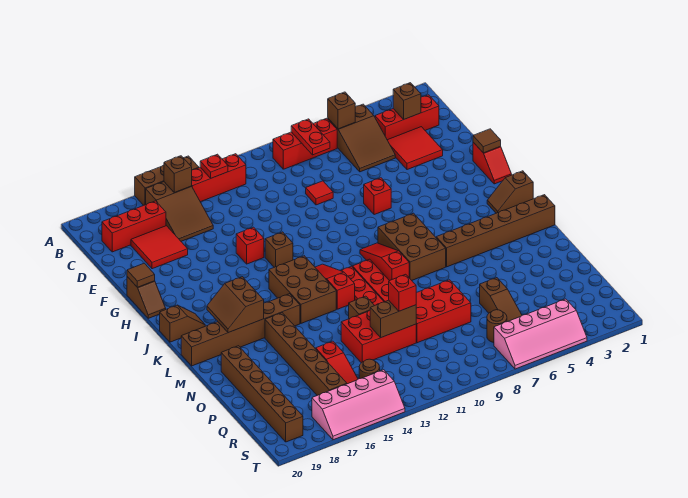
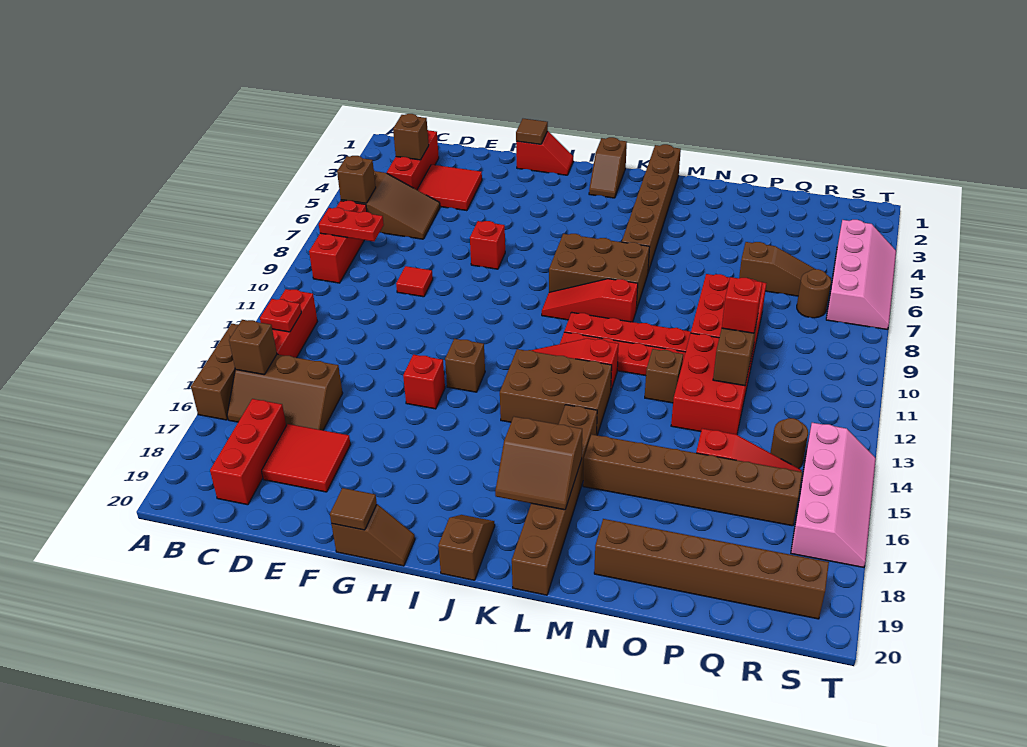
brown slope B15:D16 level 1 top B -> brown slope B15:D16 level 1 top 15

